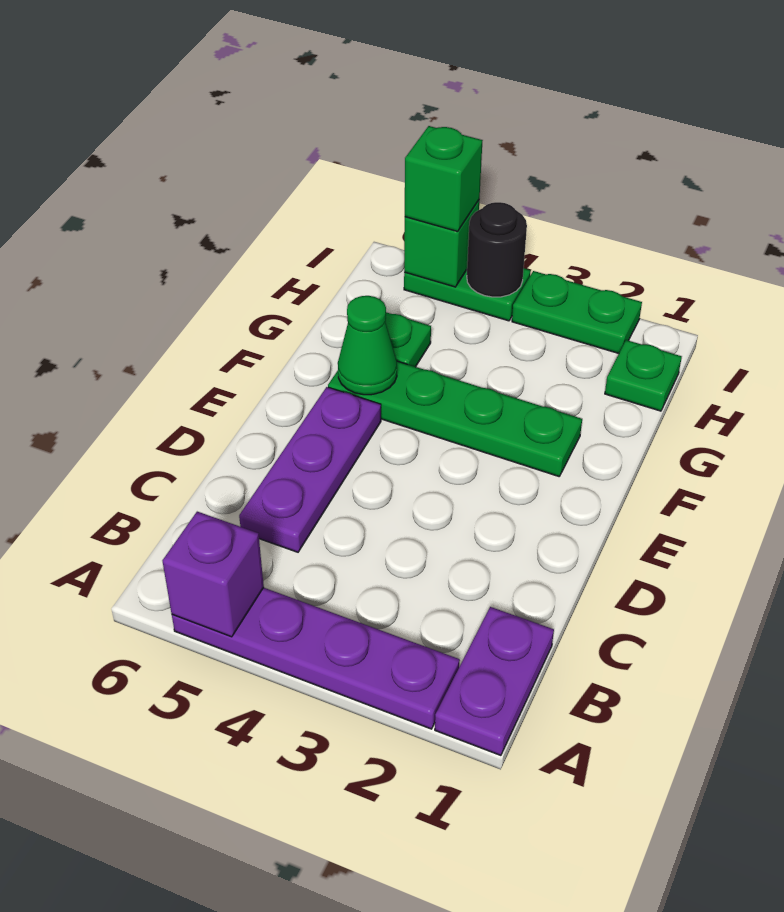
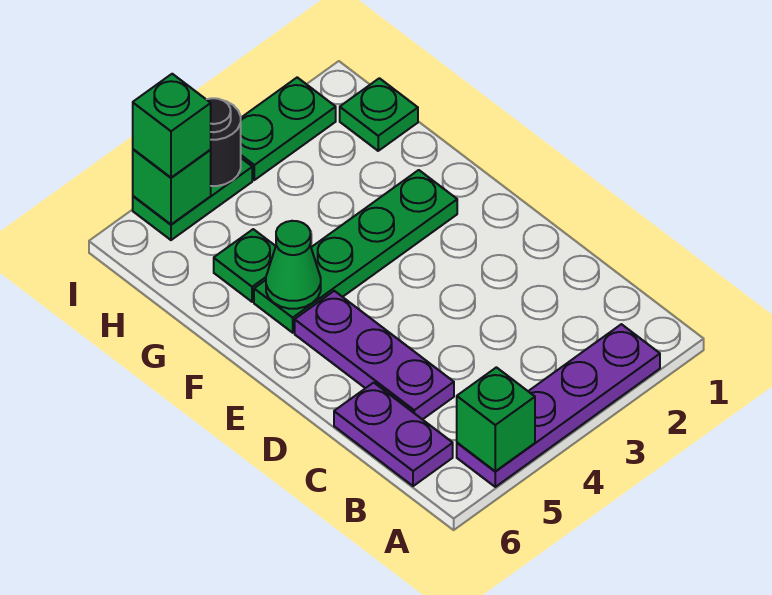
purple plate A1:B1 level 1 -> purple plate B6:C6 level 1
purple brick A5 level 2 -> green brick A5 level 2

